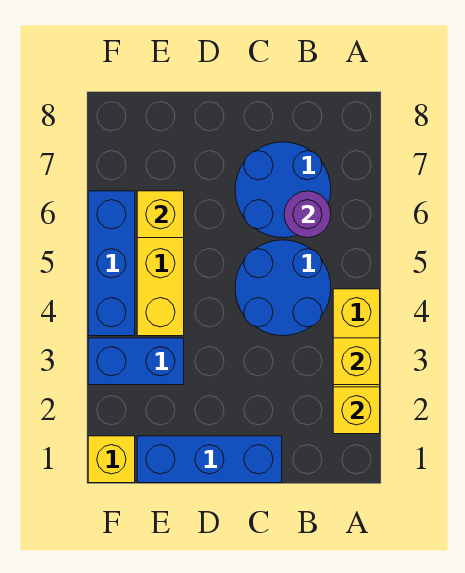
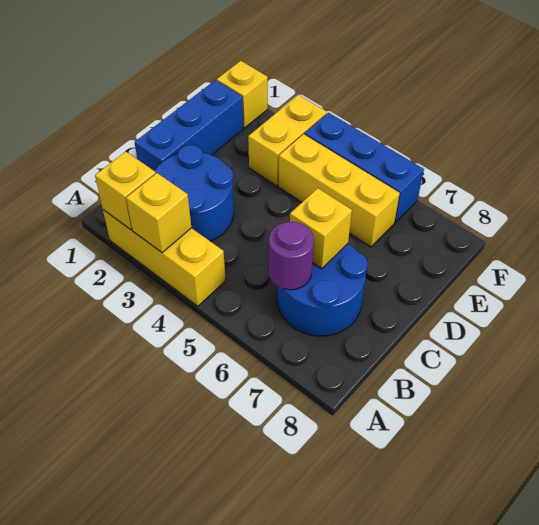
blue round brick B4:C5 level 1 -> blue round brick B2:C3 level 1
blue brick E3:F3 level 1 -> yellow brick E3:F3 level 1
yellow brick E6 level 2 -> yellow brick C6 level 2

